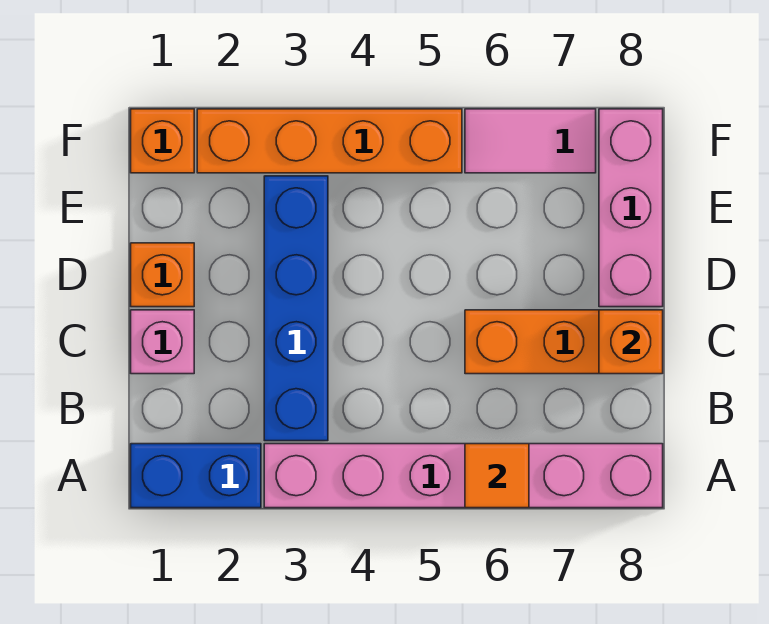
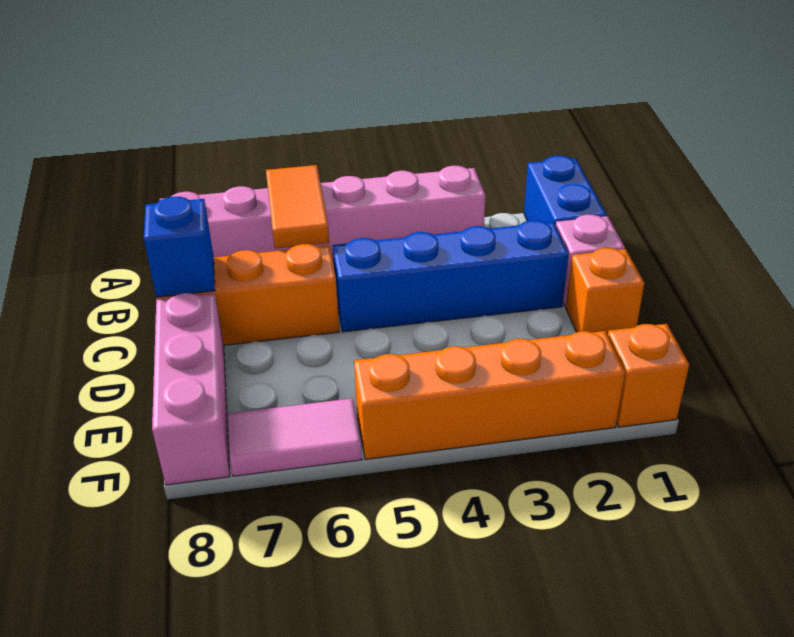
blue brick A1:A2 level 1 -> blue brick A1:B1 level 1
orange tile A6 level 2 -> orange tile A6:B6 level 2
blue brick B3:E3 level 1 -> blue brick C2:C5 level 1
orange brick C8 level 2 -> blue brick C8 level 2

